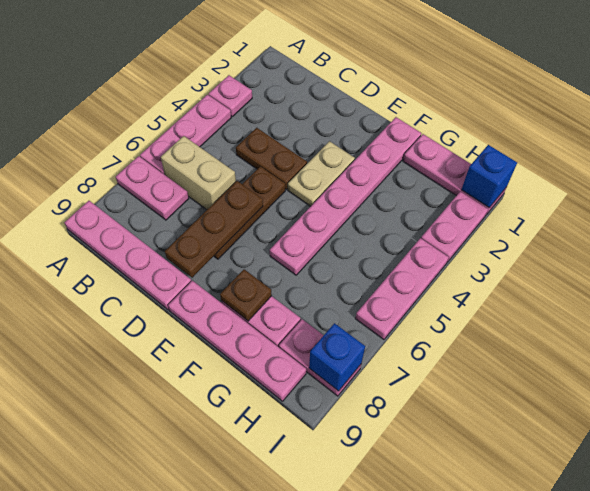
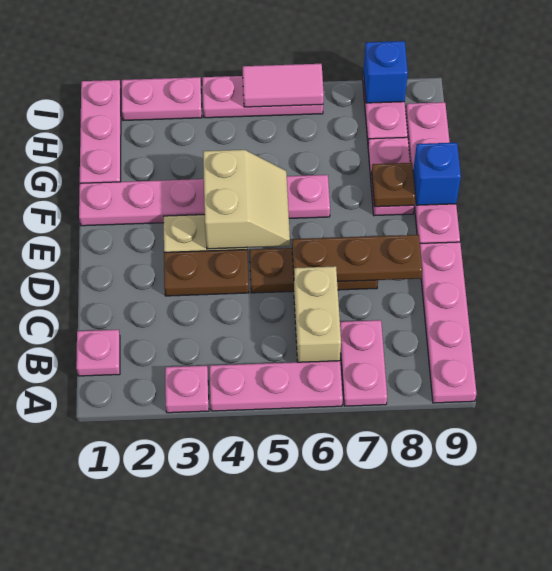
none -> pink plate B1 level 1
brown plate C4:D4 level 1 -> brown plate D3:D4 level 1
none -> tan slope E4:F5 level 2 top 4
blue brick I1 level 2 -> blue brick F9 level 2
none -> pink tile I5:I6 level 2

